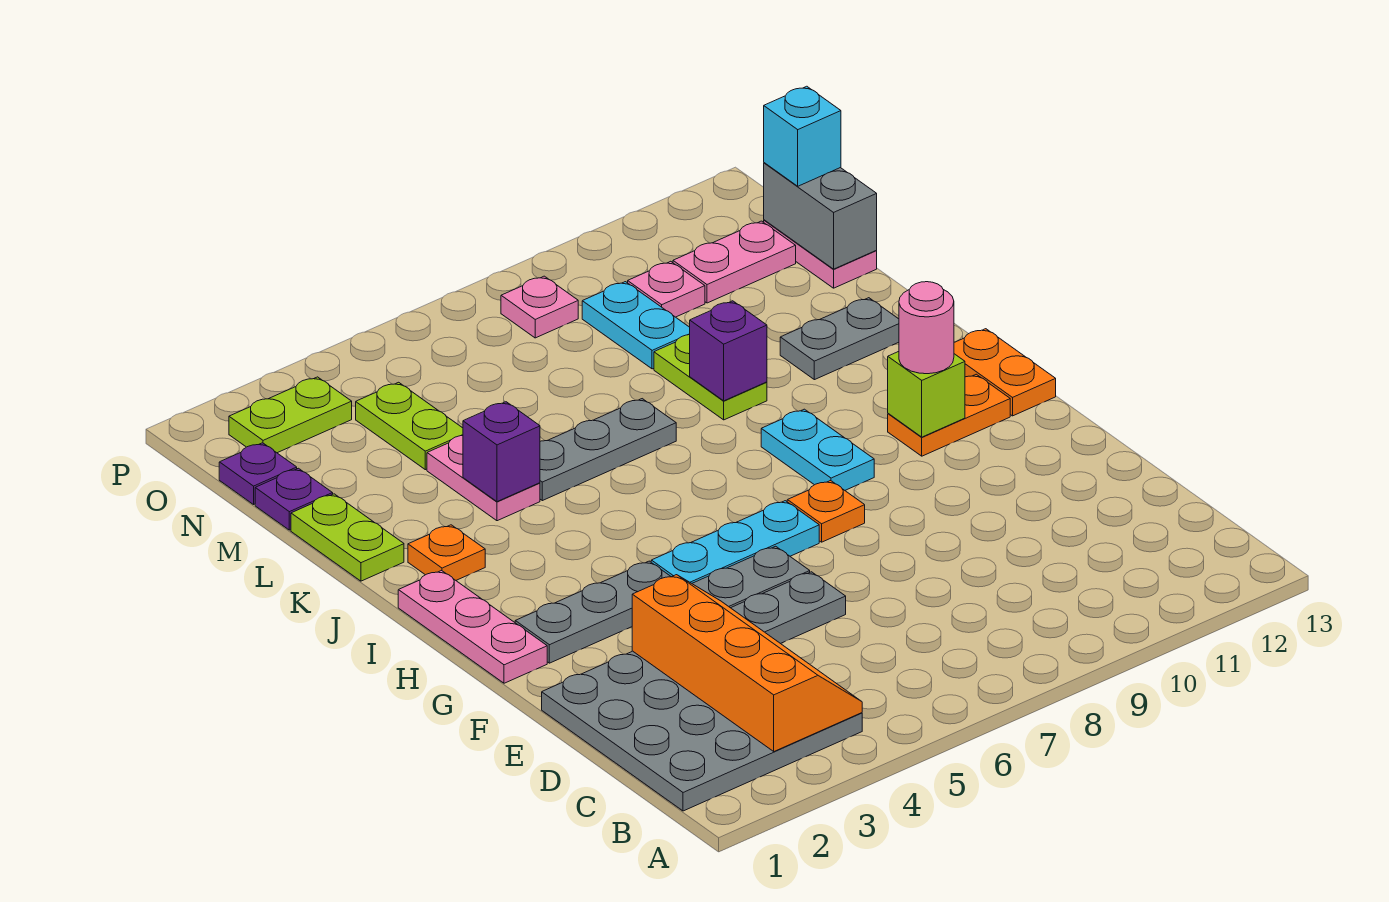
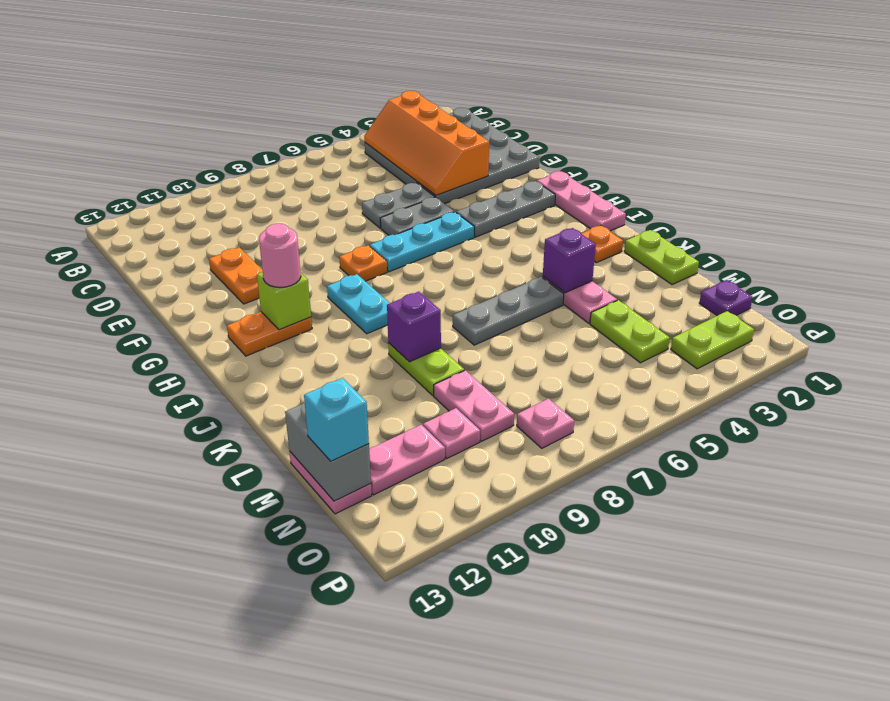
orange plate H13:I13 level 1 -> orange plate E11:F11 level 1
grey plate K11:K12 level 1 -> none
purple plate M1 level 1 -> none
cyan plate M9:N9 level 1 -> pink plate M9:N9 level 1

